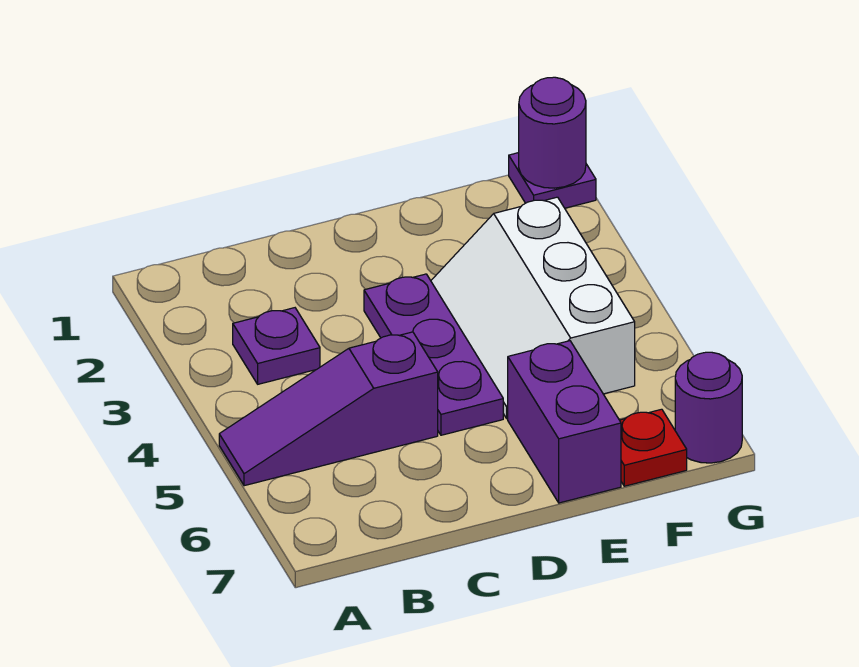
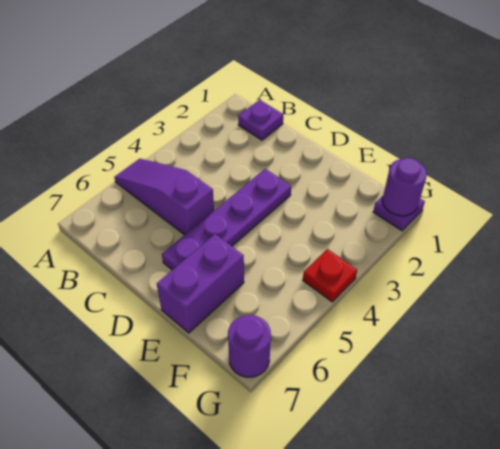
purple plate B3 level 1 -> purple plate B1 level 1
purple plate D3:D5 level 1 -> purple plate D3:D6 level 1
white slope E3:F5 level 1 top F -> none
red plate F7 level 1 -> red plate G4 level 1

